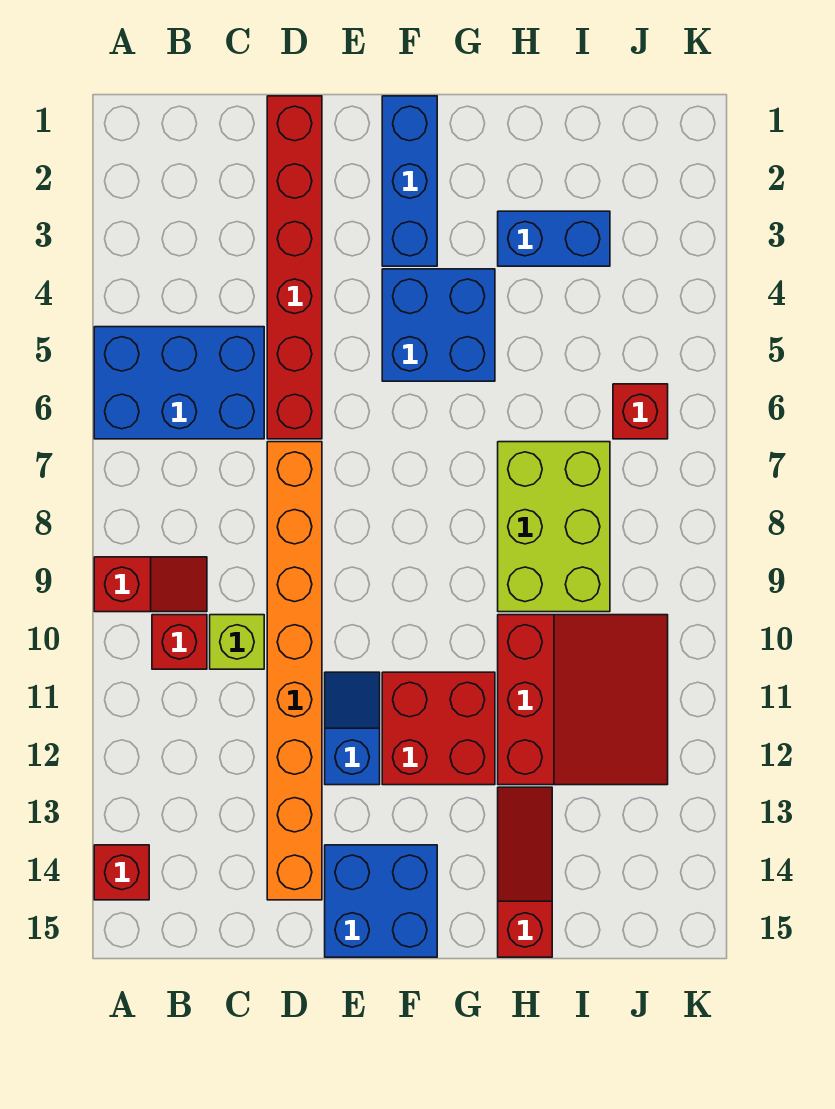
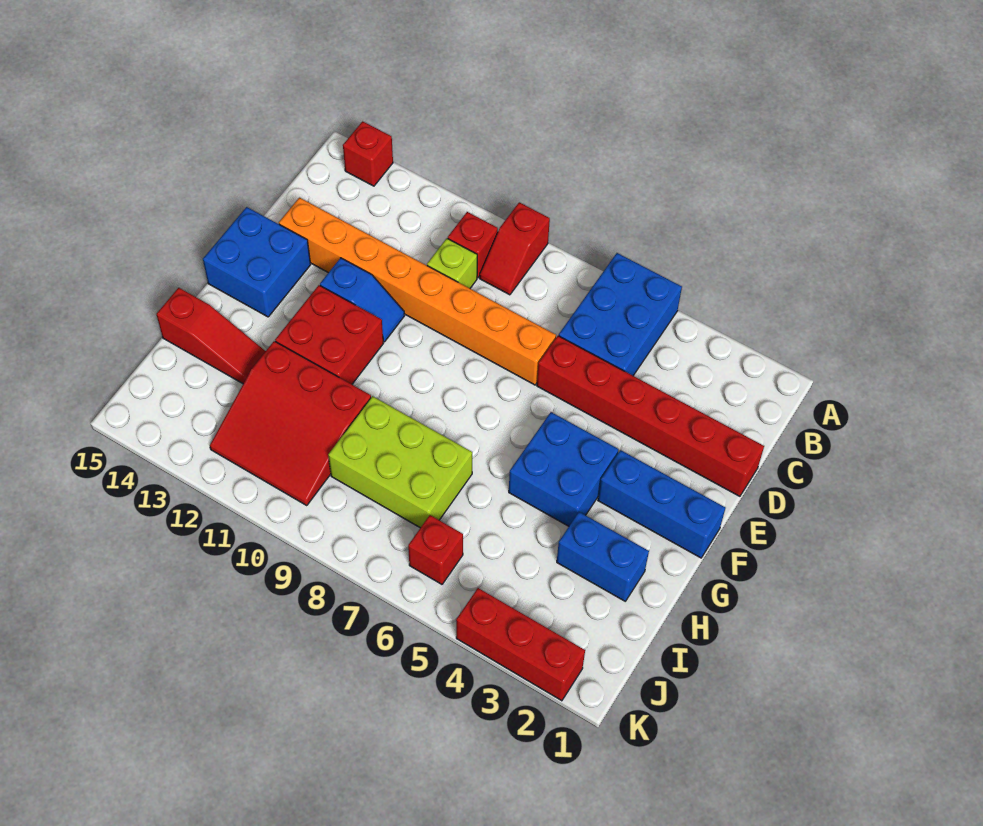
blue brick H3:I3 level 1 -> blue brick H2:H3 level 1
none -> red brick K2:K4 level 1

